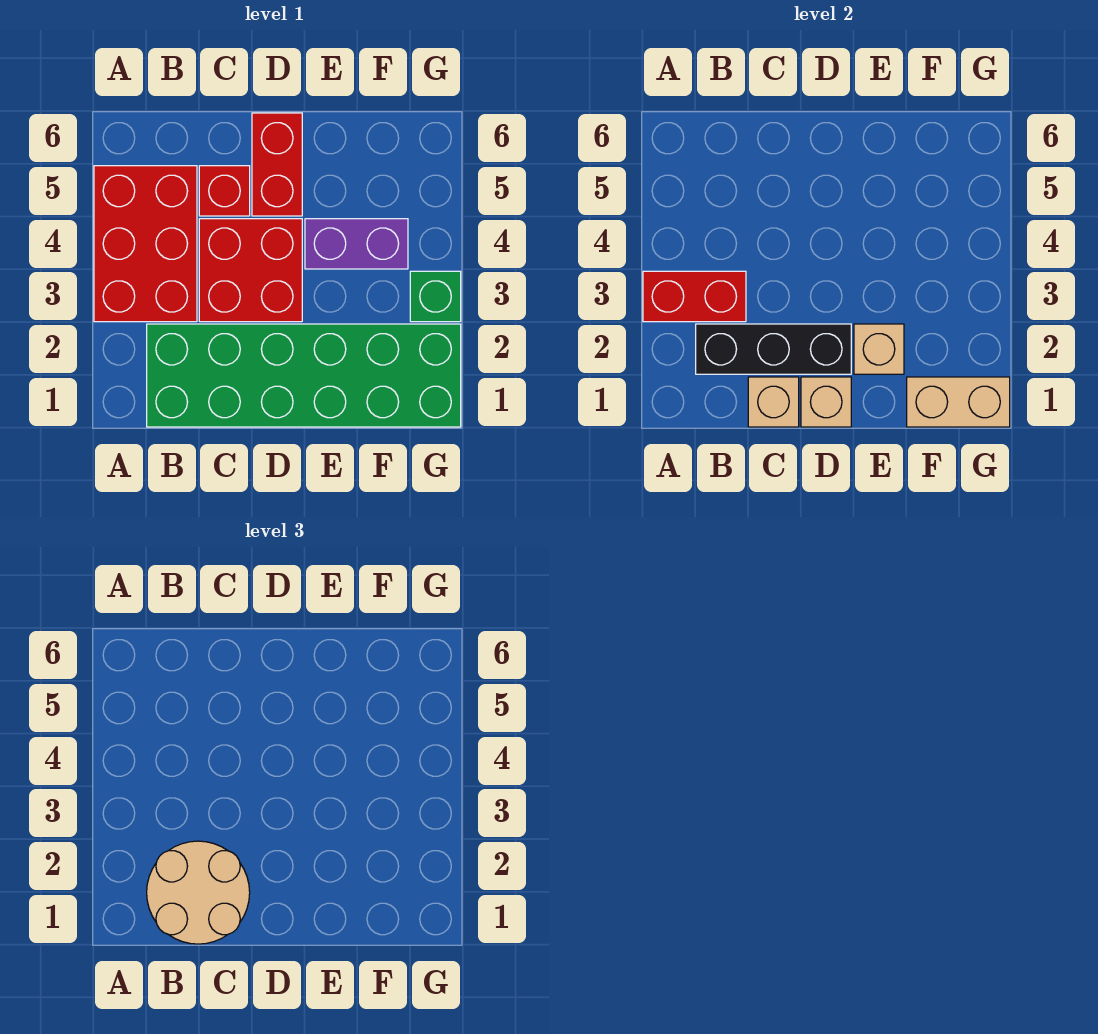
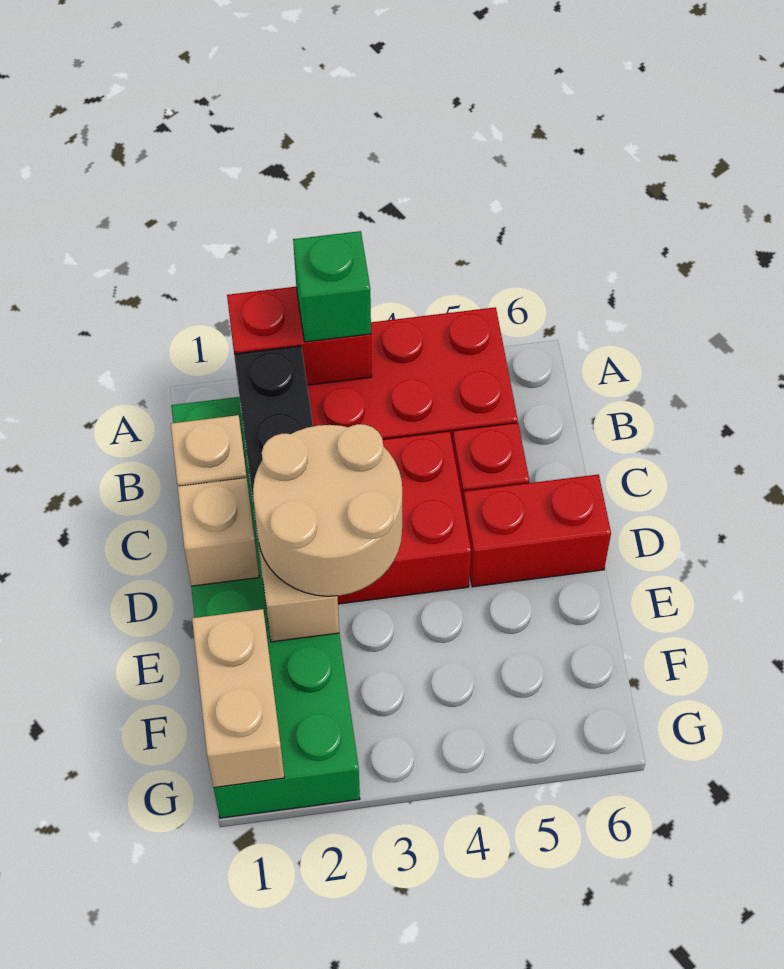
red brick A3:B3 level 2 -> red brick A2:A3 level 2
tan round brick B1:C2 level 3 -> tan round brick D2:E3 level 3
purple brick E4:F4 level 1 -> none
green brick G3 level 1 -> green brick A3 level 3

